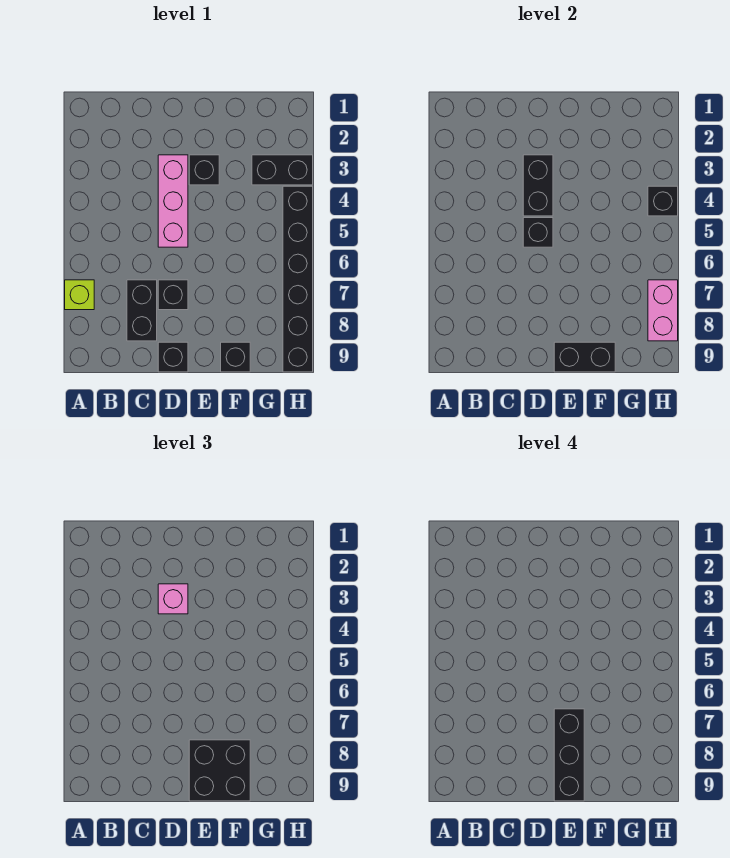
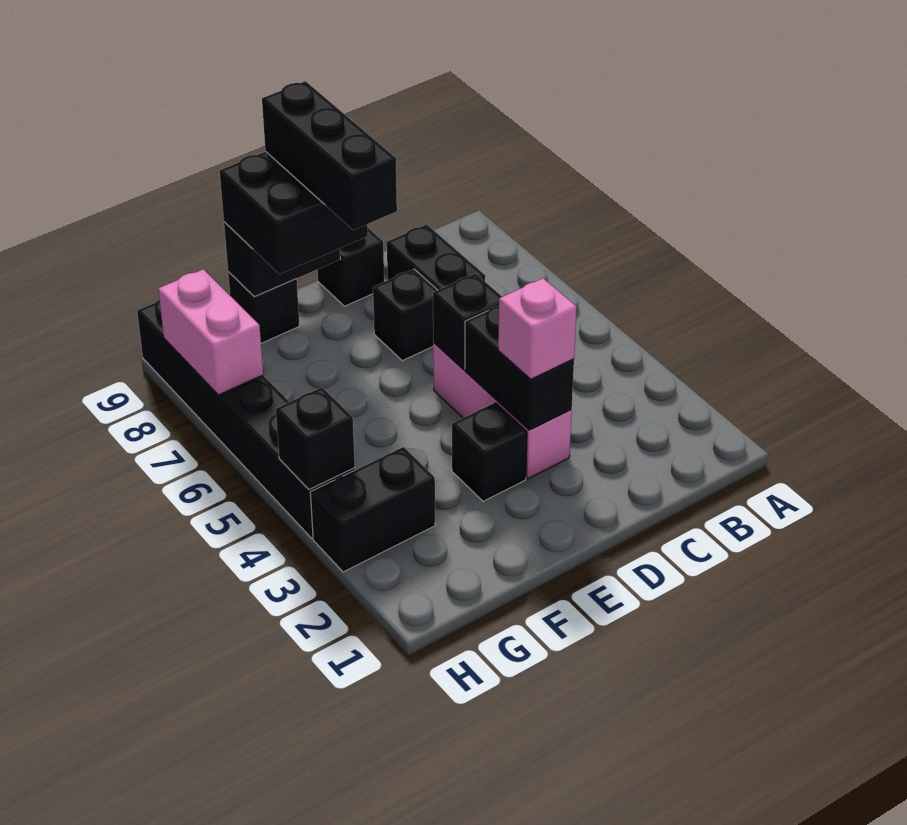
lime brick A7 level 1 -> none

